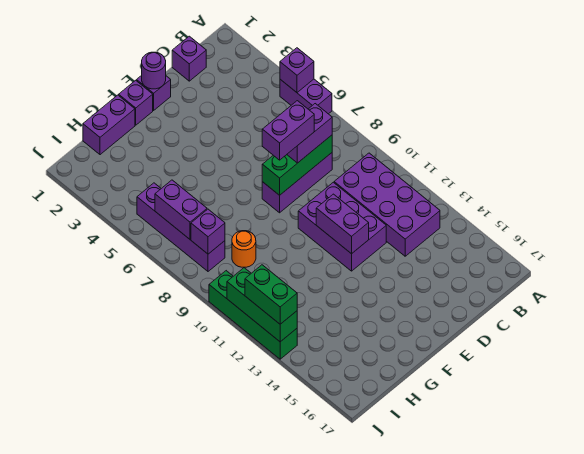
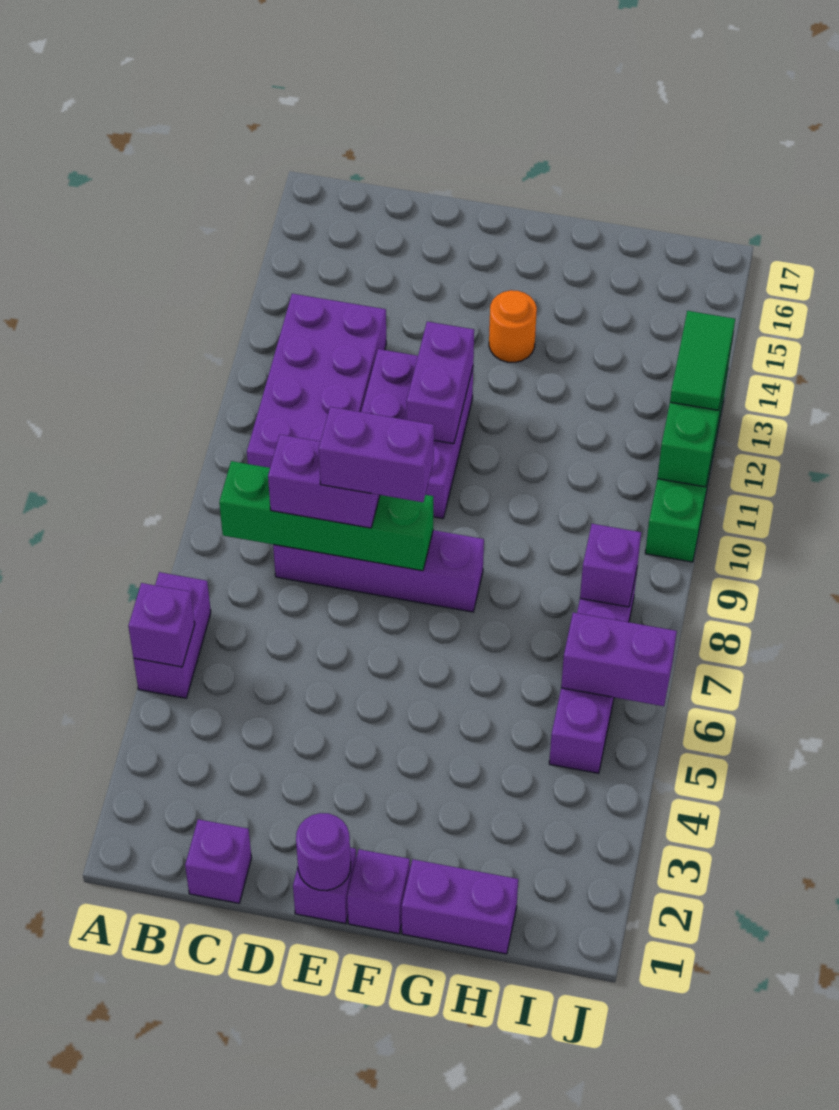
purple brick C8:E8 level 1 -> purple brick C8:F8 level 1
green brick C8:E8 level 2 -> green brick B8:E8 level 2
orange round brick H9 level 1 -> orange round brick F14 level 1
purple brick I6:I7 level 2 -> purple brick I6:J6 level 2
green brick J12:J13 level 3 -> green tile J12:J13 level 3

